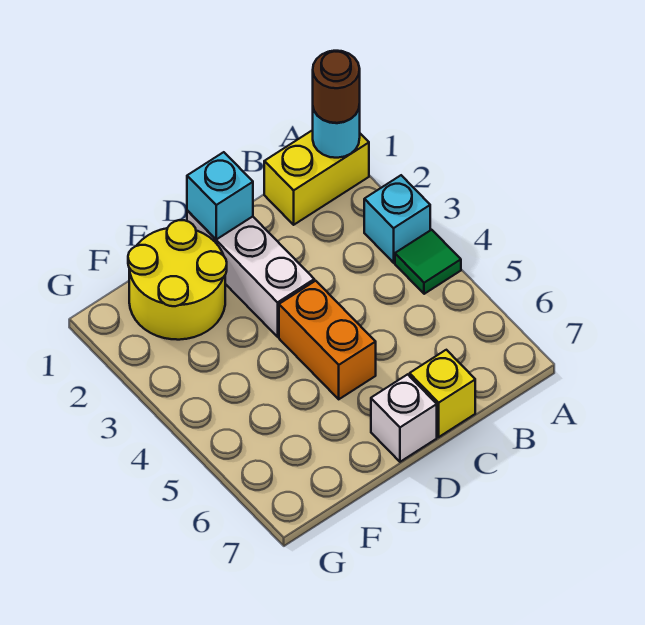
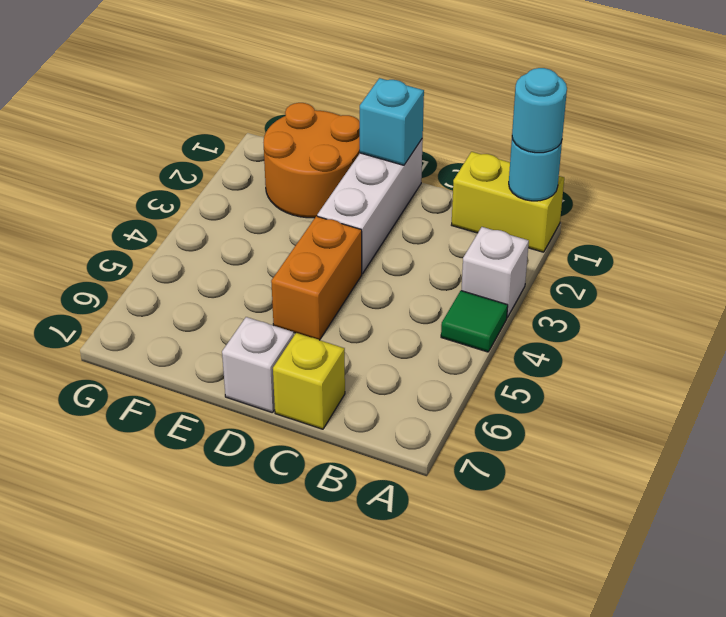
brown round brick A1 level 3 -> cyan round brick A1 level 3
cyan brick A3 level 1 -> white brick A3 level 1
yellow round brick E1:F2 level 1 -> orange round brick E1:F2 level 1

